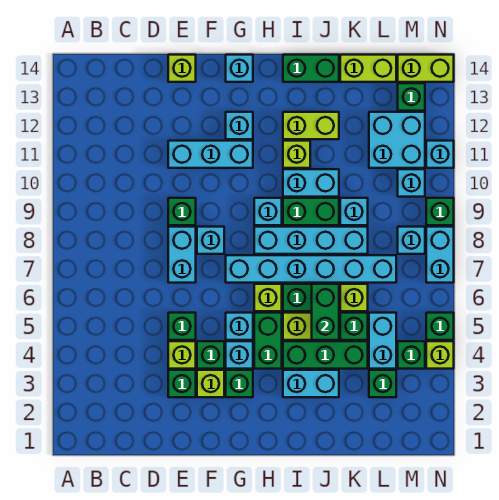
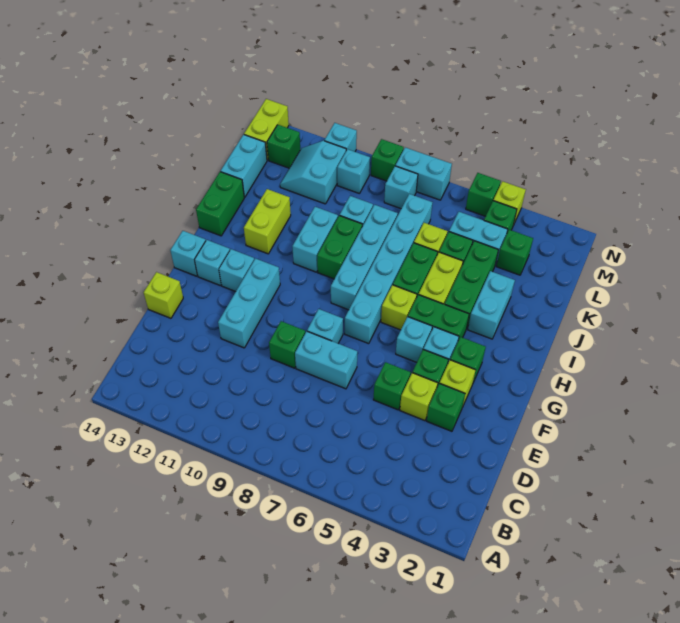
cyan brick H9 level 1 -> cyan brick G13 level 1
lime brick I11 level 1 -> none
green brick J5:J6 level 2 -> none
lime brick K14:L14 level 1 -> cyan brick K14:L14 level 1
cyan brick L11:M12 level 1 -> cyan slope L11:M12 level 1 top 11

